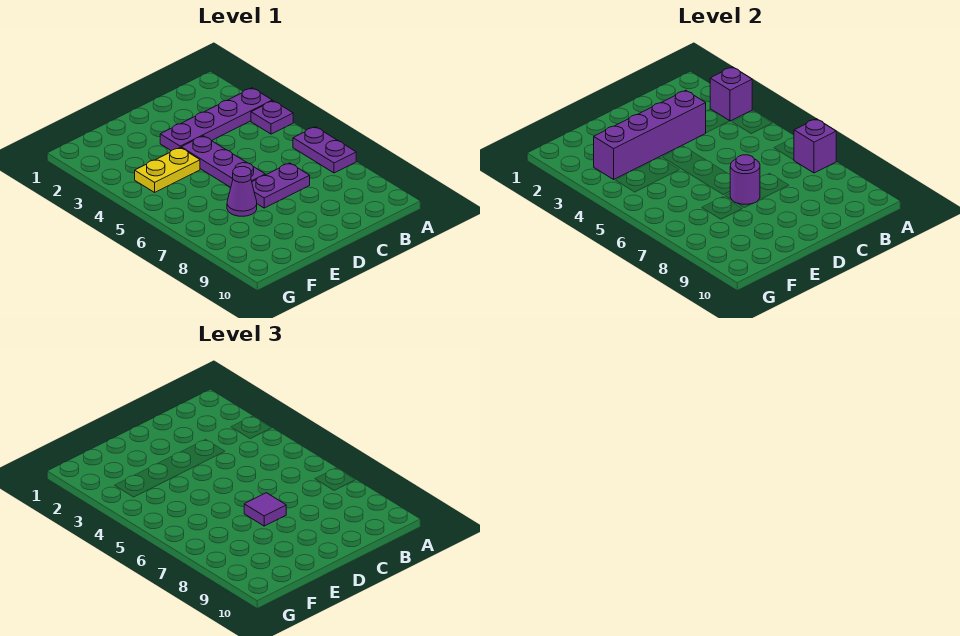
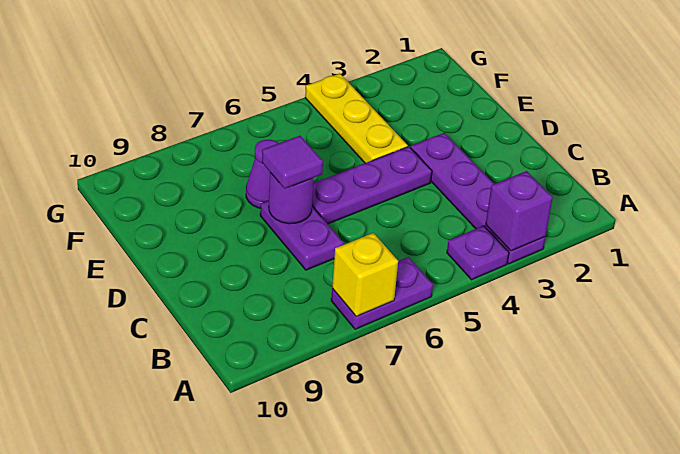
purple brick A7 level 2 -> yellow brick A7 level 2
purple brick C3:F3 level 2 -> none
yellow plate E4:F4 level 1 -> yellow plate E4:G4 level 1

